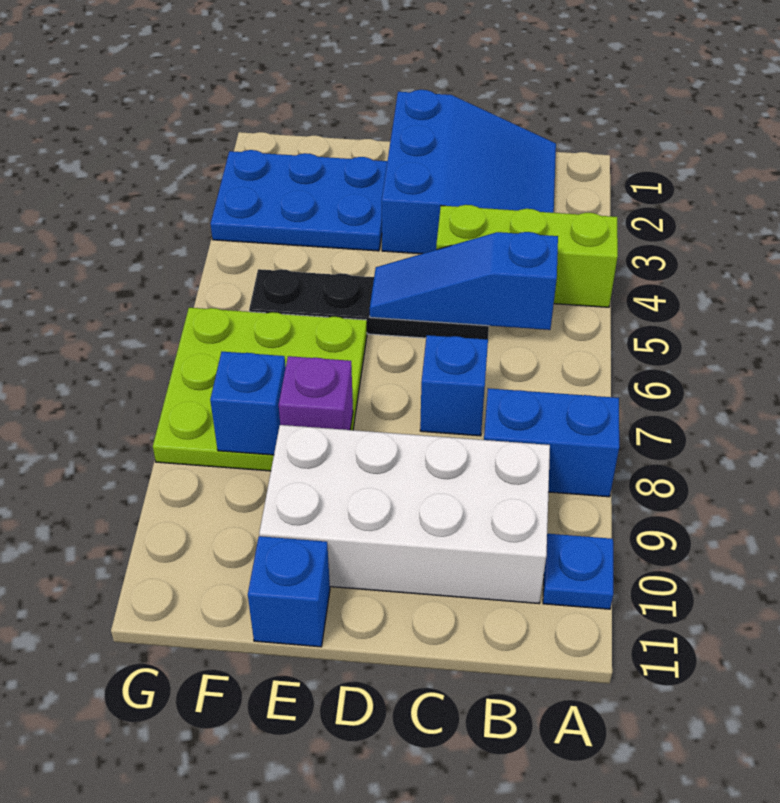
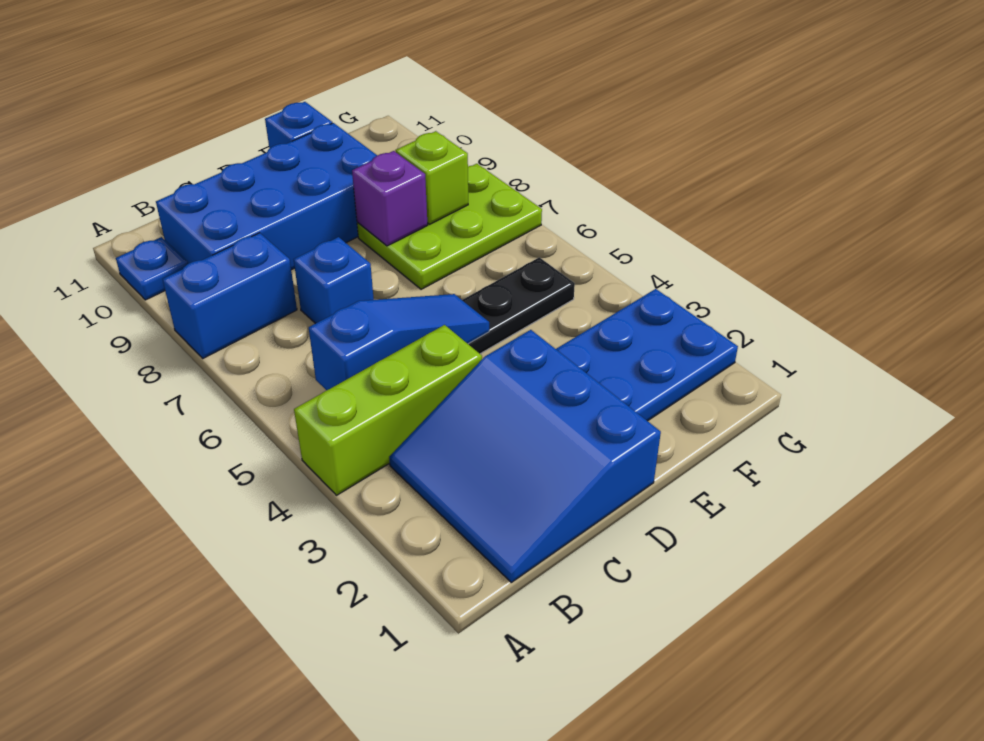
white brick B9:E10 level 1 -> blue brick B9:E10 level 1
lime plate E6:G8 level 1 -> lime plate E7:G8 level 1
blue brick F8 level 2 -> lime brick F8 level 2

